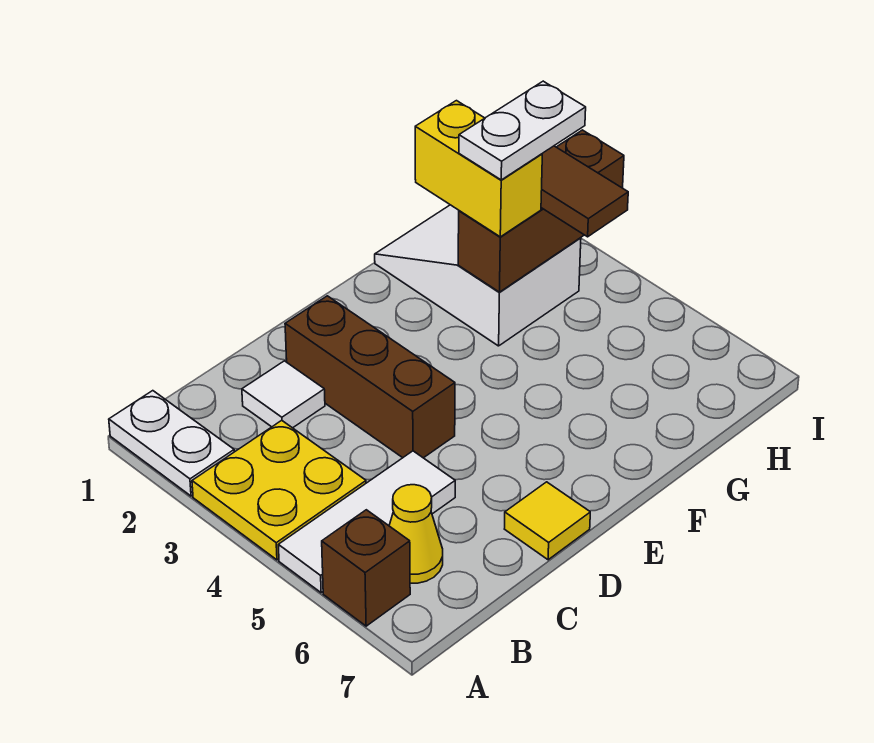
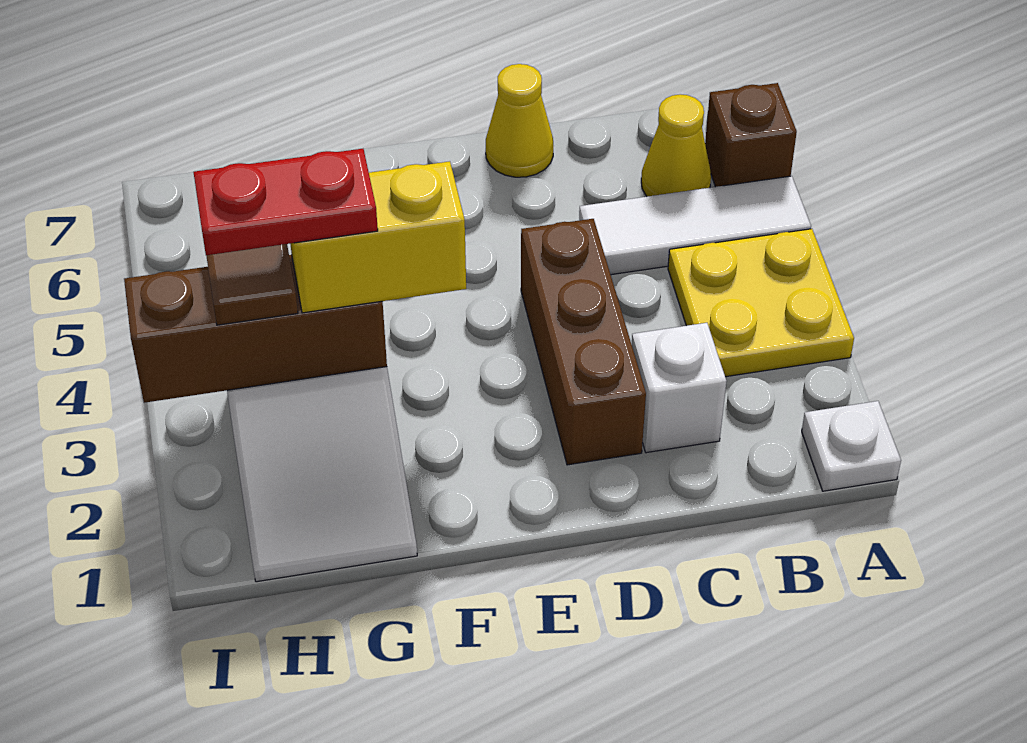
white plate A1:A2 level 1 -> white plate A1 level 1
white tile C2 level 1 -> white brick C2 level 1
yellow tile D7 level 1 -> yellow cone D7 level 1
yellow brick G2:G3 level 3 -> yellow brick F3:G3 level 3
white plate G3:H3 level 4 -> red plate G3:H3 level 4

